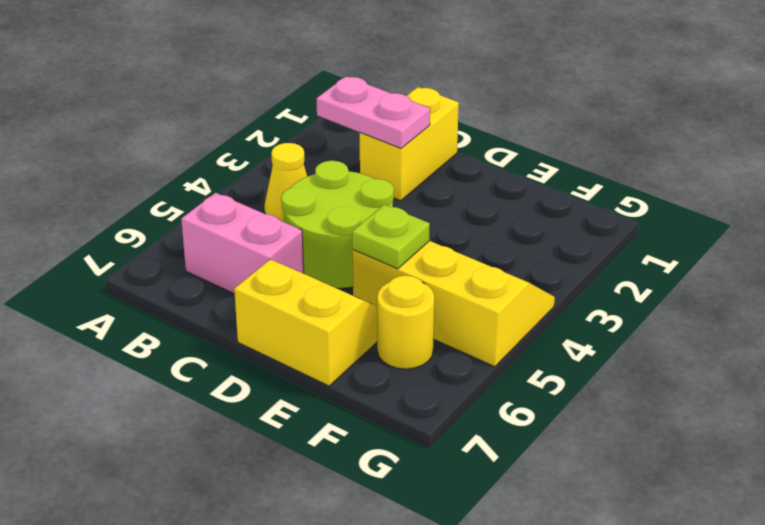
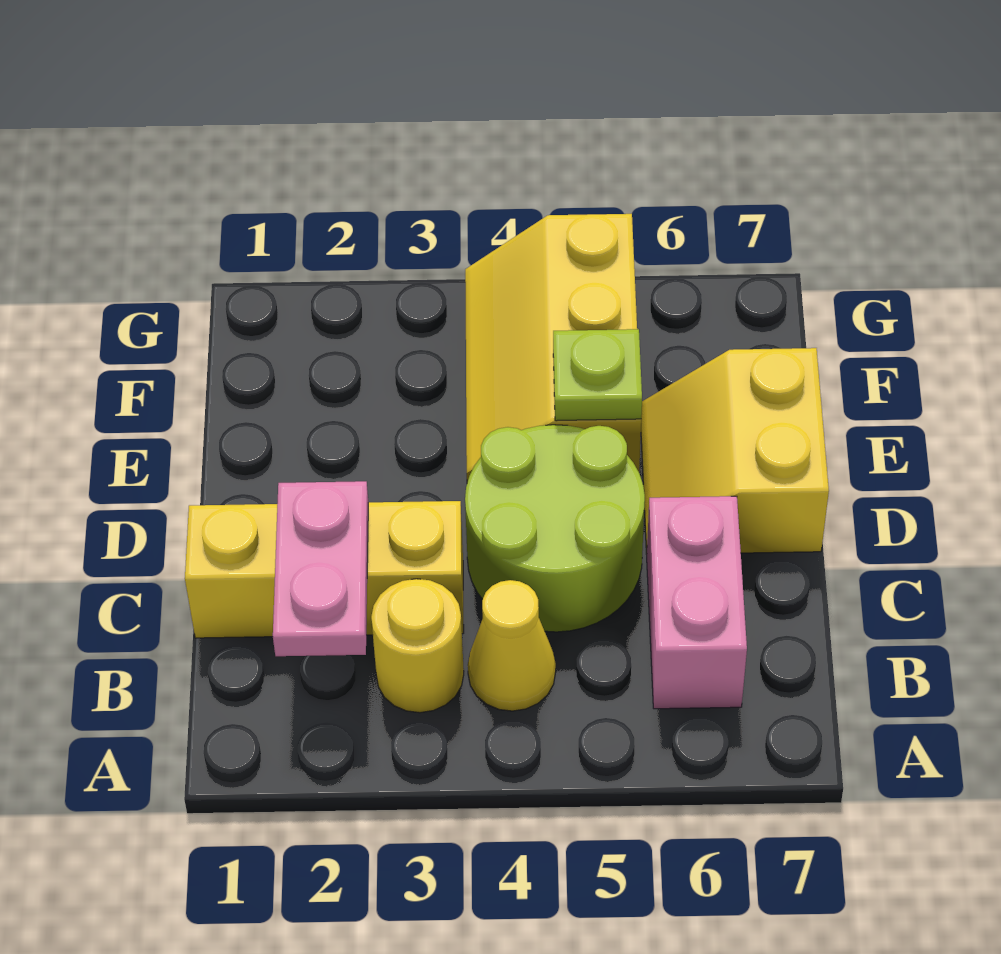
yellow brick C1:C2 level 1 -> yellow brick C1:C3 level 1
yellow round brick F6 level 1 -> yellow round brick B3 level 1

